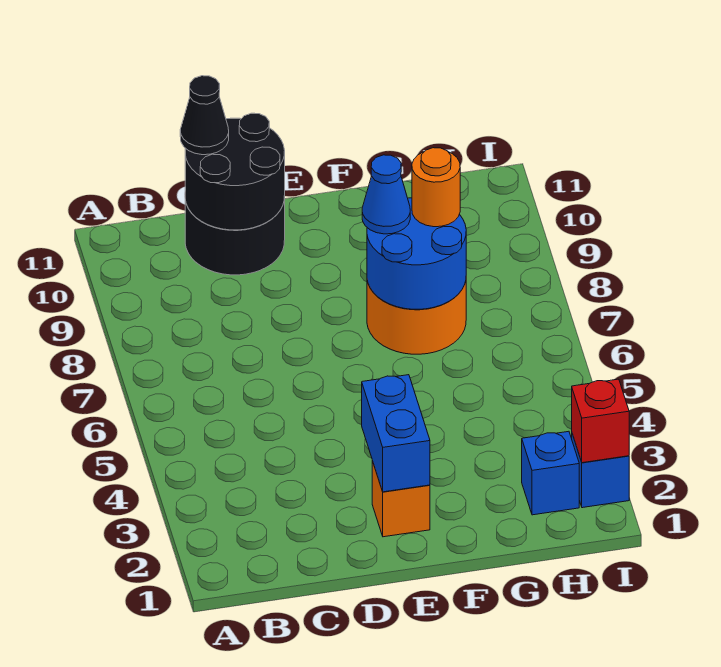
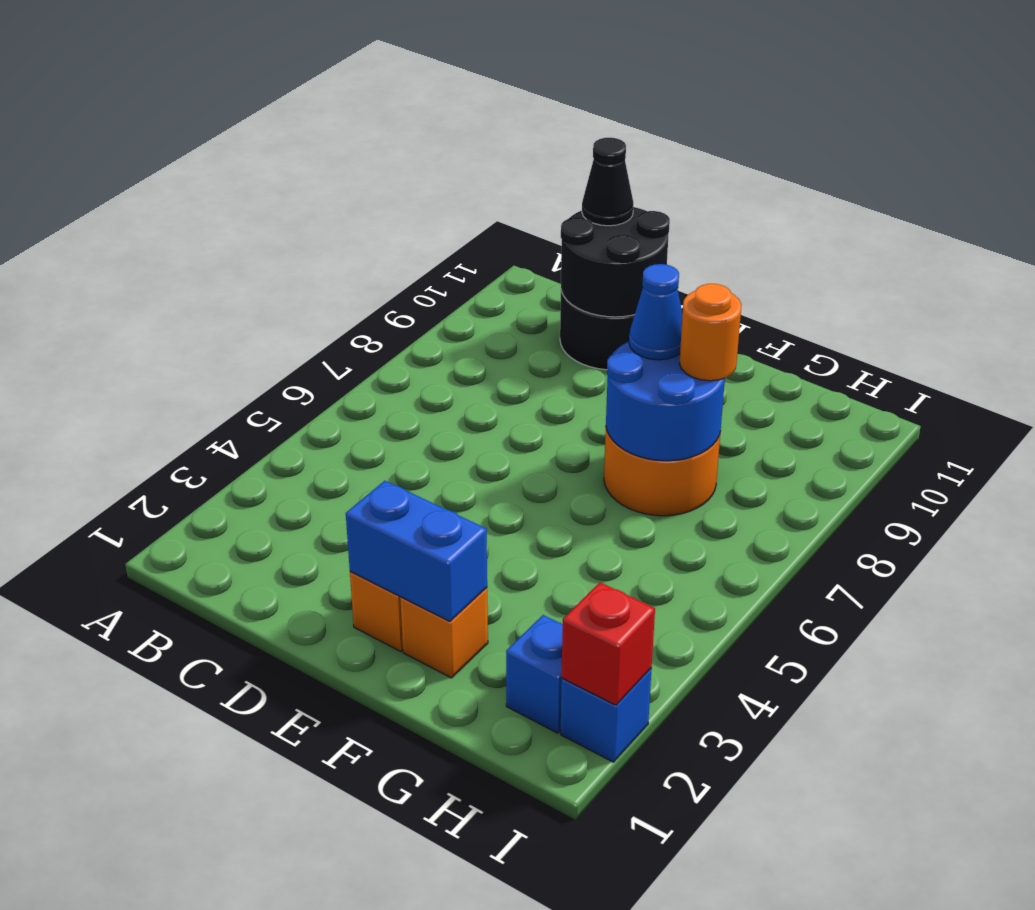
blue brick E2:E3 level 2 -> blue brick E2:F2 level 2
none -> orange brick F2 level 1

